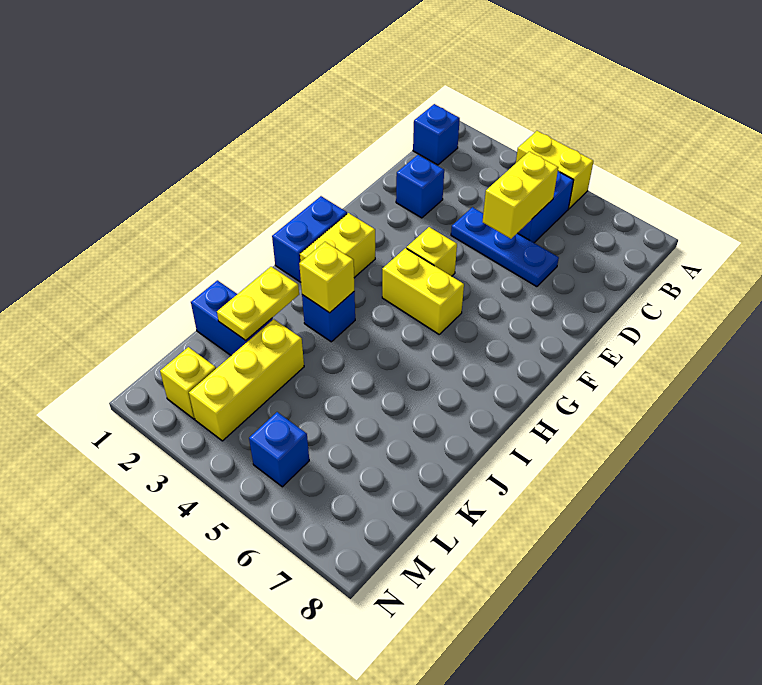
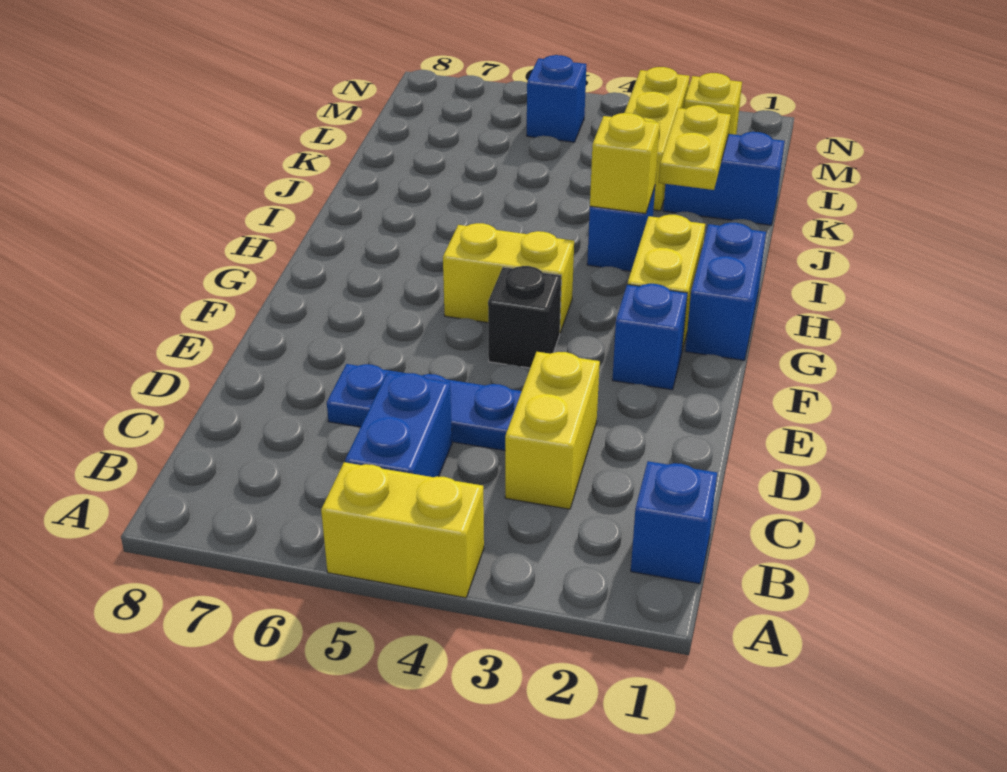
yellow brick C5:D5 level 2 -> yellow brick C3:D3 level 1
blue brick D2 level 1 -> blue brick F2 level 1
yellow brick F4 level 1 -> black brick F4 level 1

